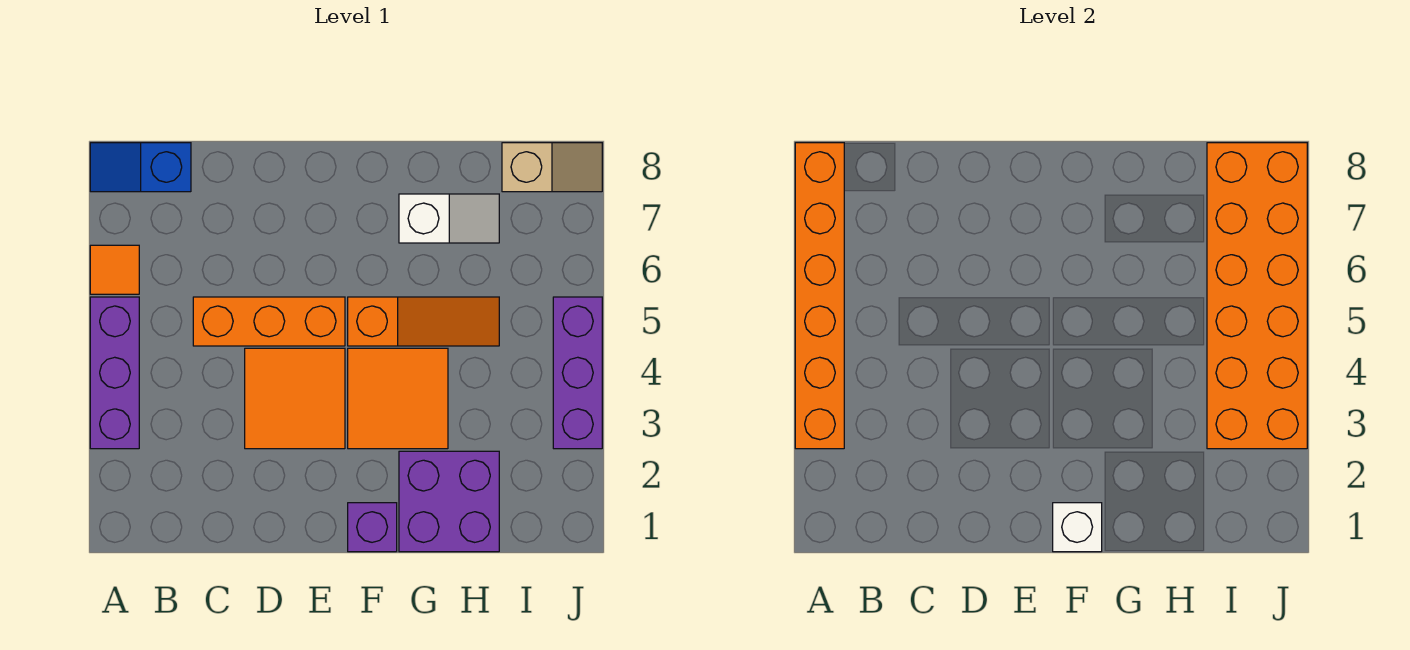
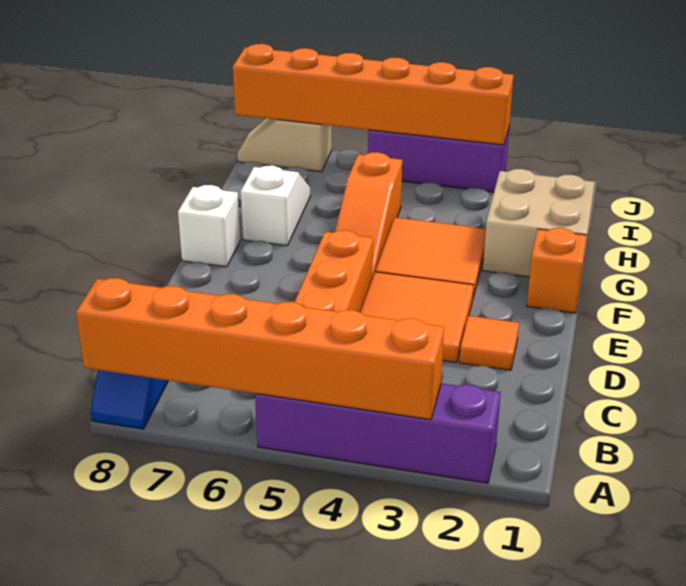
purple brick A3:A5 level 1 -> purple brick A2:A5 level 1
orange tile A6 level 1 -> orange tile D2 level 1
purple brick F1 level 1 -> orange brick F1 level 1
white brick F1 level 2 -> white brick F8 level 1
orange slope F5:H5 level 1 top F -> orange slope F5:H5 level 1 top H
purple brick G1:H2 level 1 -> tan brick G1:H2 level 1
orange brick I3:J8 level 2 -> orange brick J3:J8 level 2
tan slope I8:J8 level 1 top I -> tan slope J7:J8 level 1 top 7

